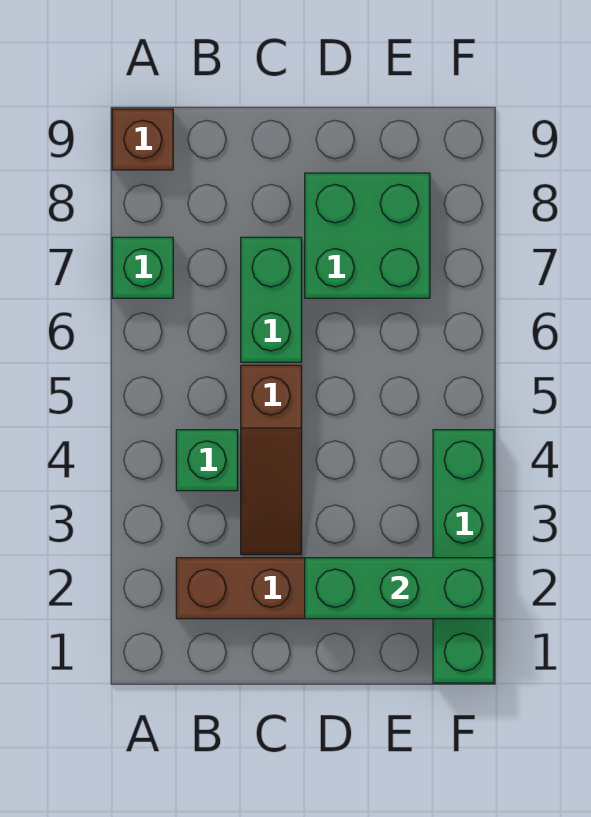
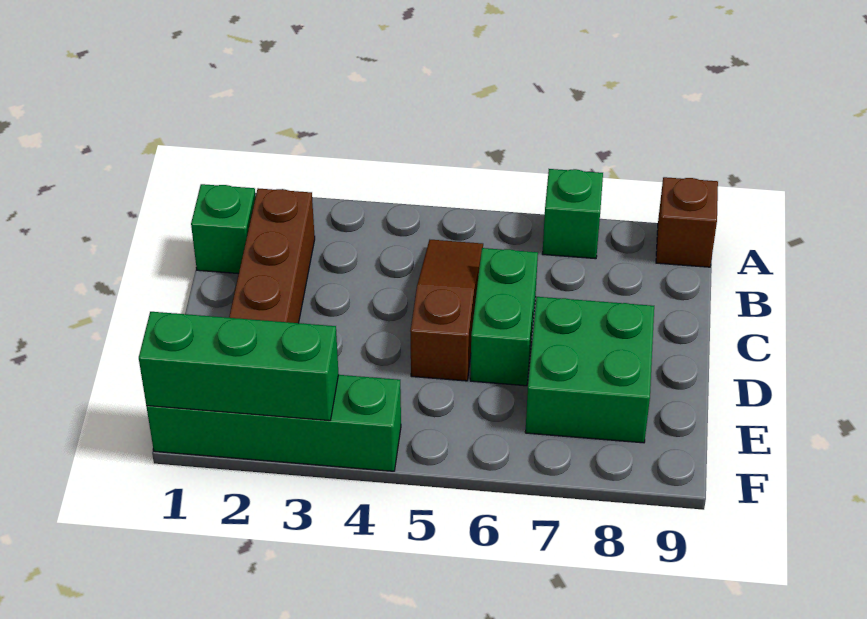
green brick B4 level 1 -> green brick B1 level 1
brown slope C3:C5 level 1 top 5 -> brown slope B5:D5 level 1 top D
green brick C6:C7 level 1 -> green brick C6:D6 level 1
green brick D2:F2 level 2 -> green brick F1:F3 level 2

